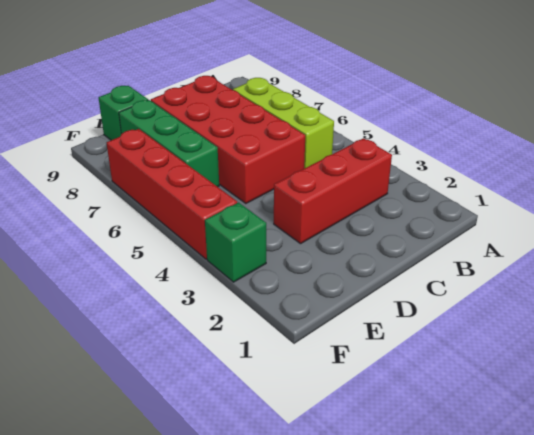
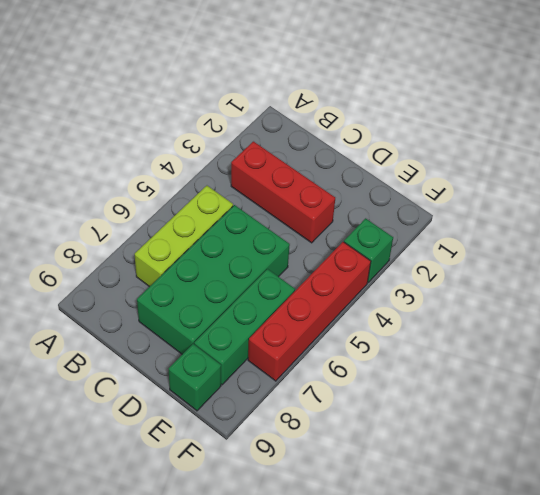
red brick C5:D8 level 1 -> green brick C5:D8 level 1

